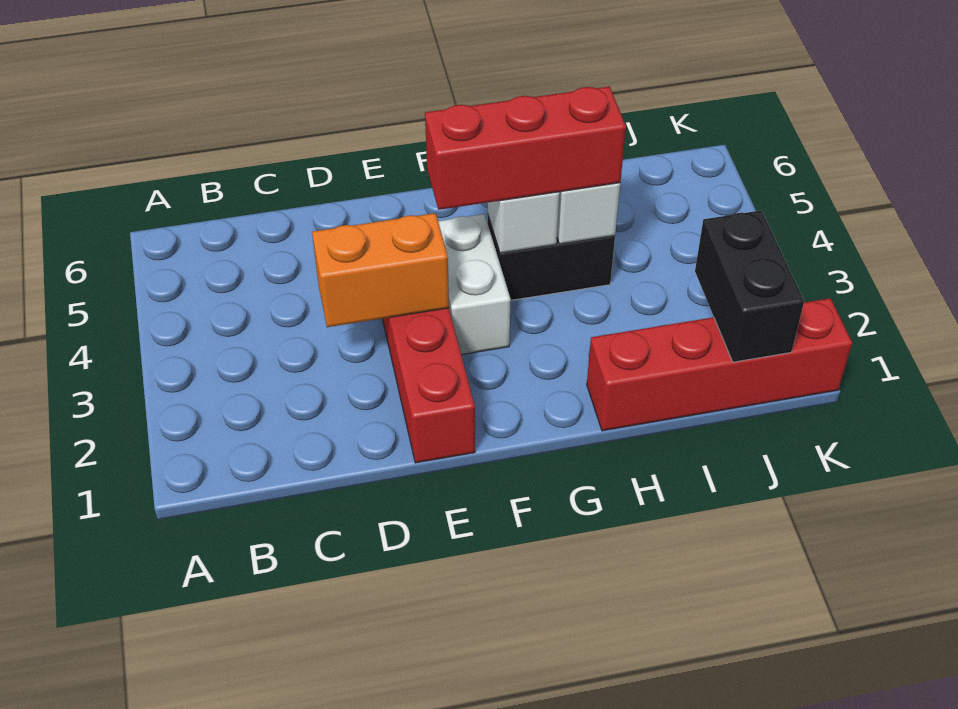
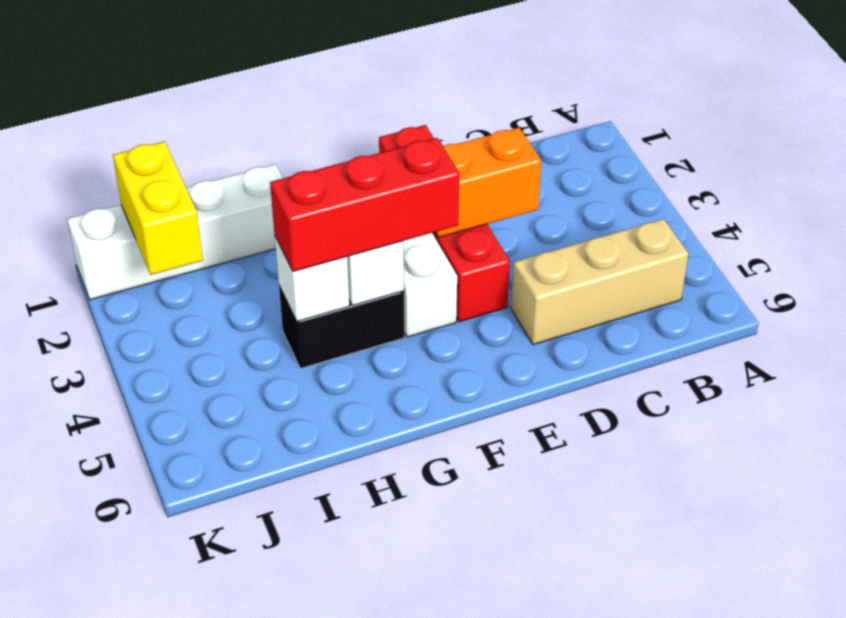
none -> tan brick B5:D5 level 1
red brick H1:K1 level 1 -> white brick H1:K1 level 1
black brick J1:J2 level 2 -> yellow brick J1:J2 level 2

